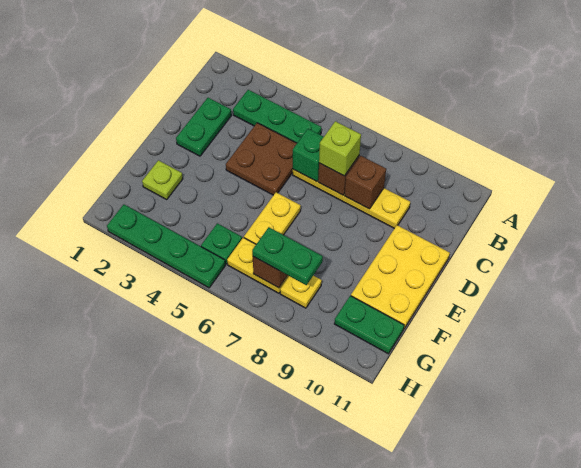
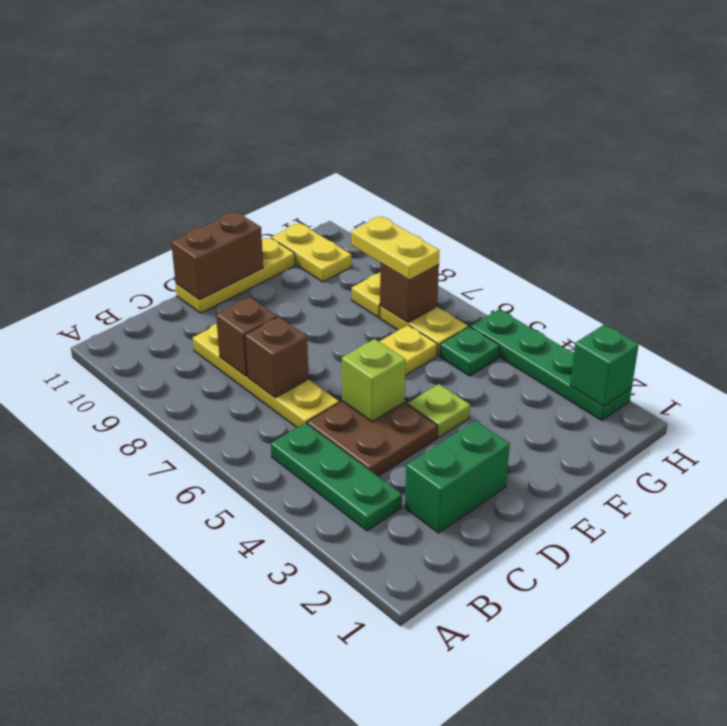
green plate C2:D2 level 1 -> green brick C2:D2 level 1
green brick C6 level 2 -> green brick H2 level 2
lime brick C7 level 3 -> lime brick D5 level 2
yellow plate D10:F11 level 1 -> yellow plate D11:F11 level 1
none -> brown brick D11:E11 level 2
lime plate F2 level 1 -> lime plate E4 level 1
green plate G7:G8 level 3 -> yellow plate G7:G8 level 3
green plate G10:G11 level 1 -> yellow plate G10:G11 level 1

